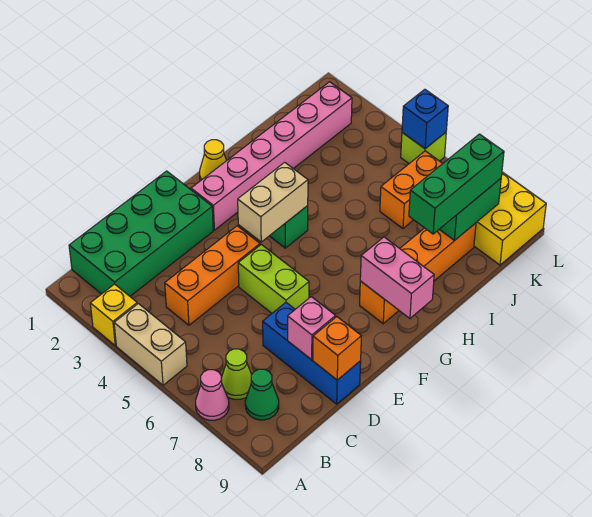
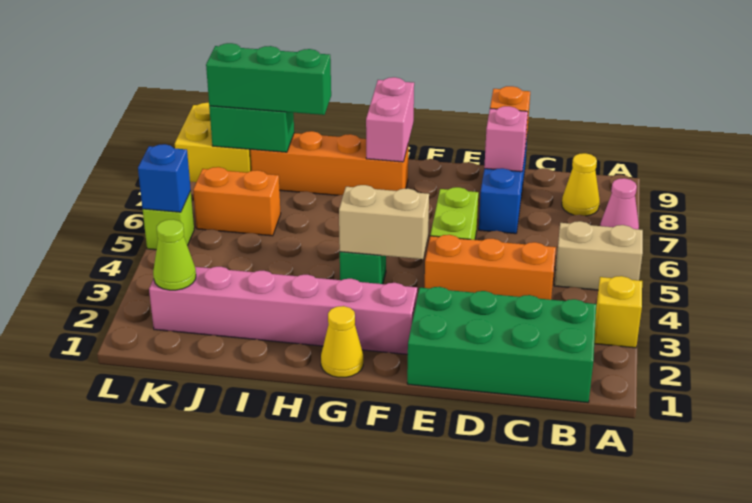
tan brick A4:A5 level 1 -> tan brick A5:B5 level 1
lime cone B7 level 1 -> lime cone K2 level 2
green cone B8 level 1 -> yellow cone B8 level 1

